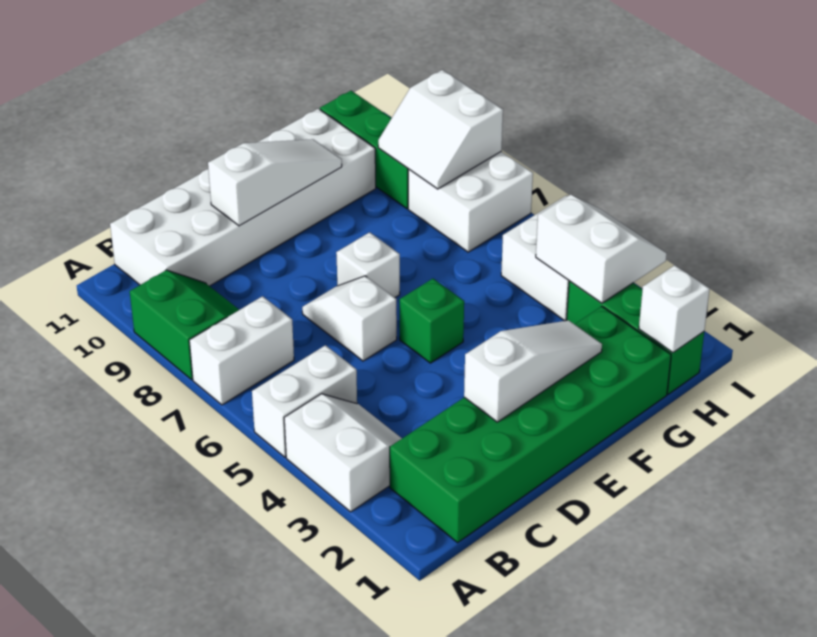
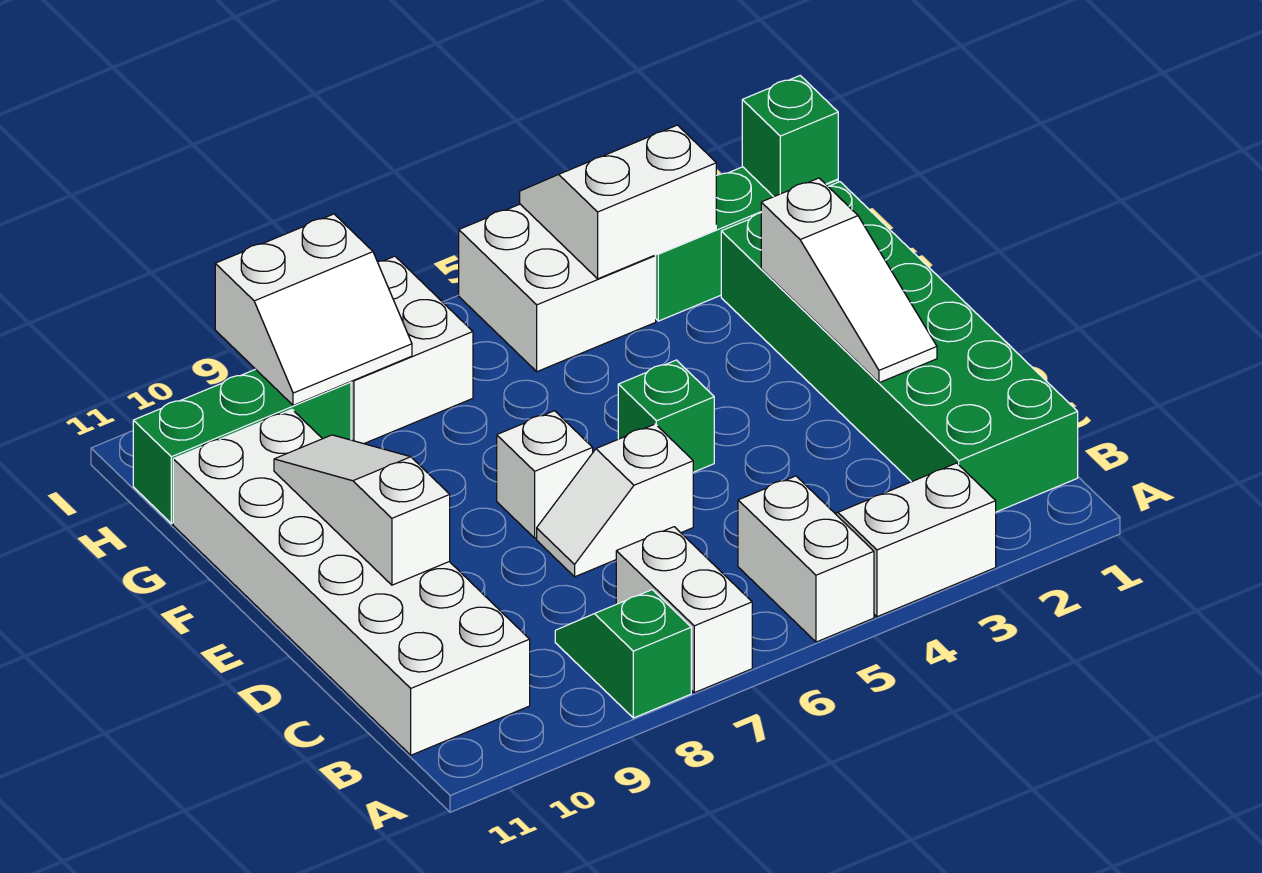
green slope A8:B9 level 1 top A -> green slope A8:B8 level 1 top A
white slope D2:F2 level 2 top D -> white slope D2:F2 level 2 top F
white brick H1 level 2 -> green brick H1 level 2

